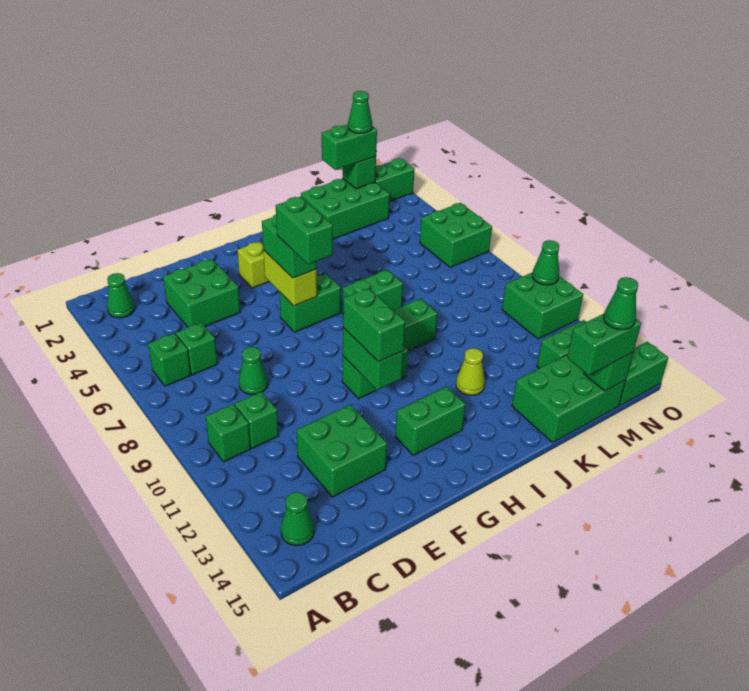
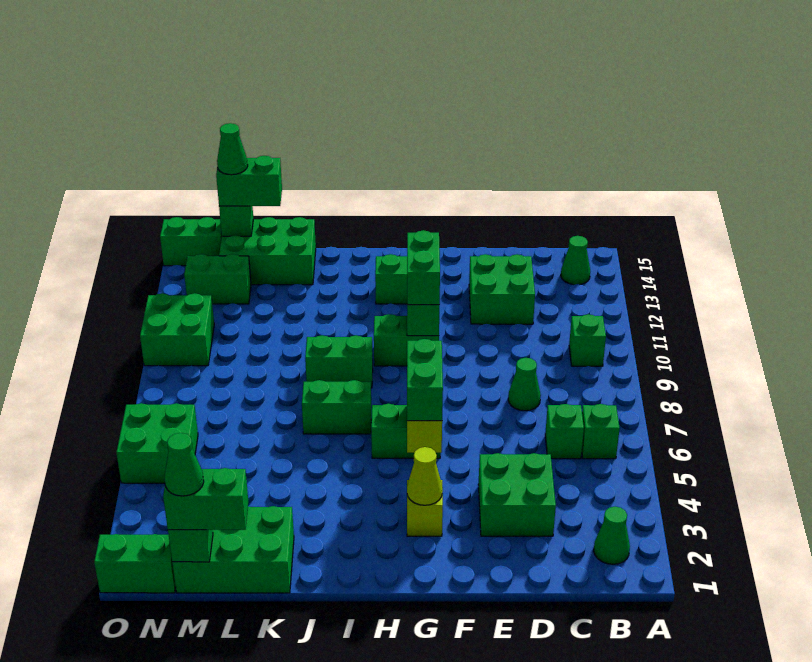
green brick C10 level 1 -> none
green brick G6:G7 level 4 -> none
lime cone J12 level 1 -> lime cone G3 level 2
green cone O10 level 2 -> none

